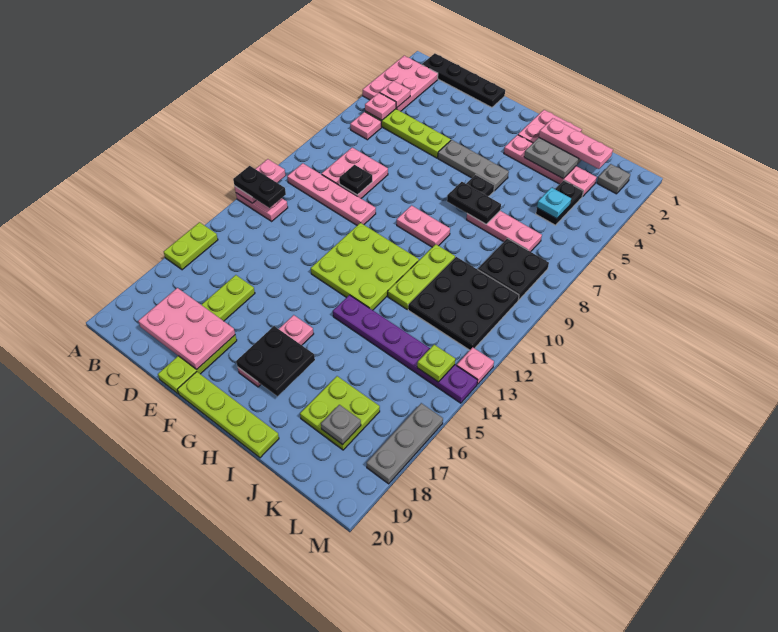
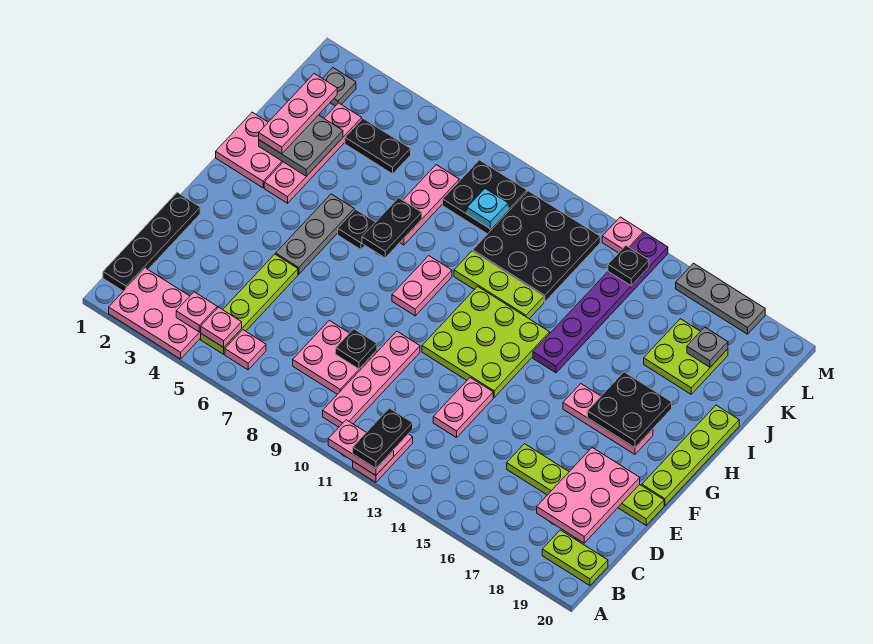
lime plate A15:A16 level 1 -> lime plate B19:B20 level 1
none -> pink plate D13:E13 level 1
cyan plate K5 level 2 -> cyan plate K9 level 2
lime plate L14 level 2 -> black plate L14 level 2

